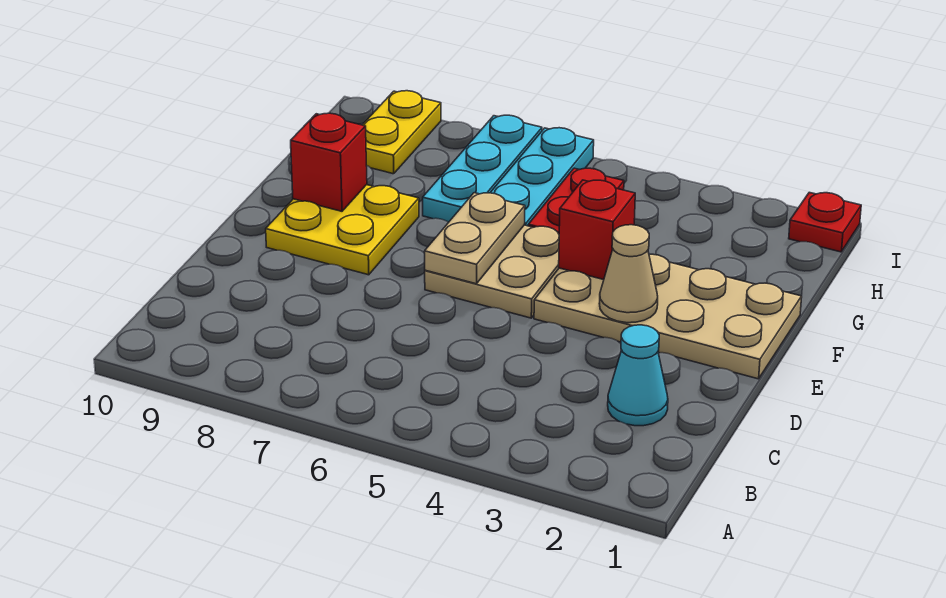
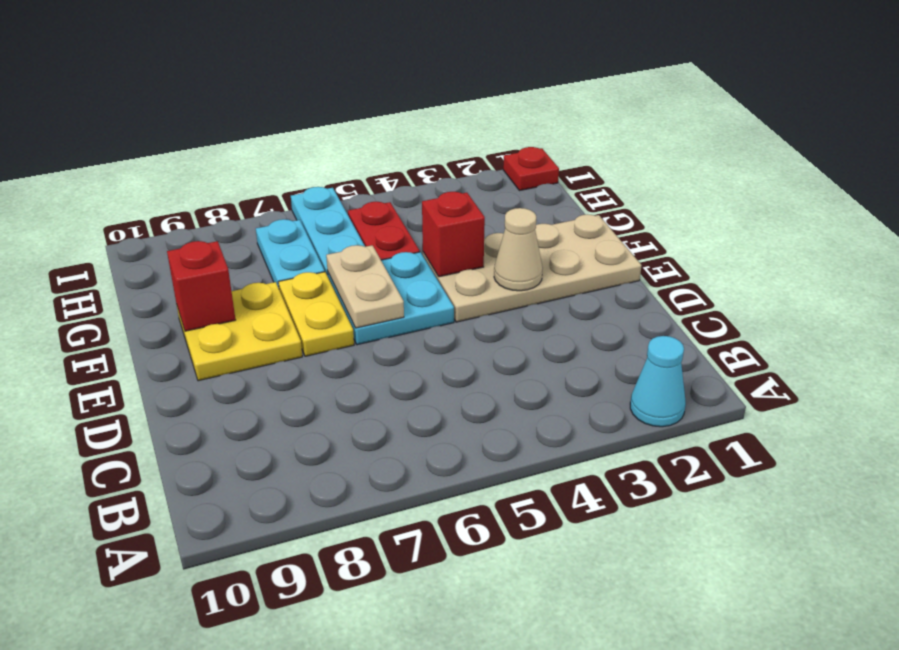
cyan cone C2 level 1 -> cyan cone A2 level 1
tan plate E5:F6 level 1 -> cyan plate E5:F6 level 1
cyan plate G7:I7 level 1 -> cyan plate G7:H7 level 1
yellow plate H9:I9 level 1 -> yellow plate E7:F7 level 1

